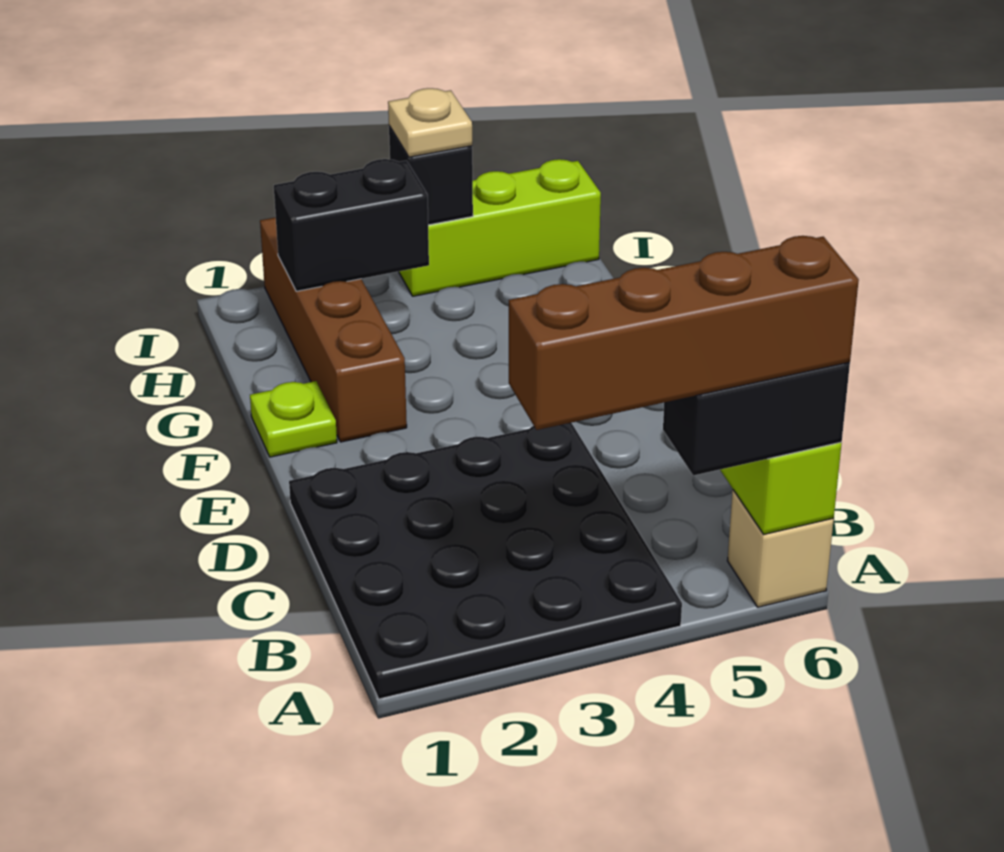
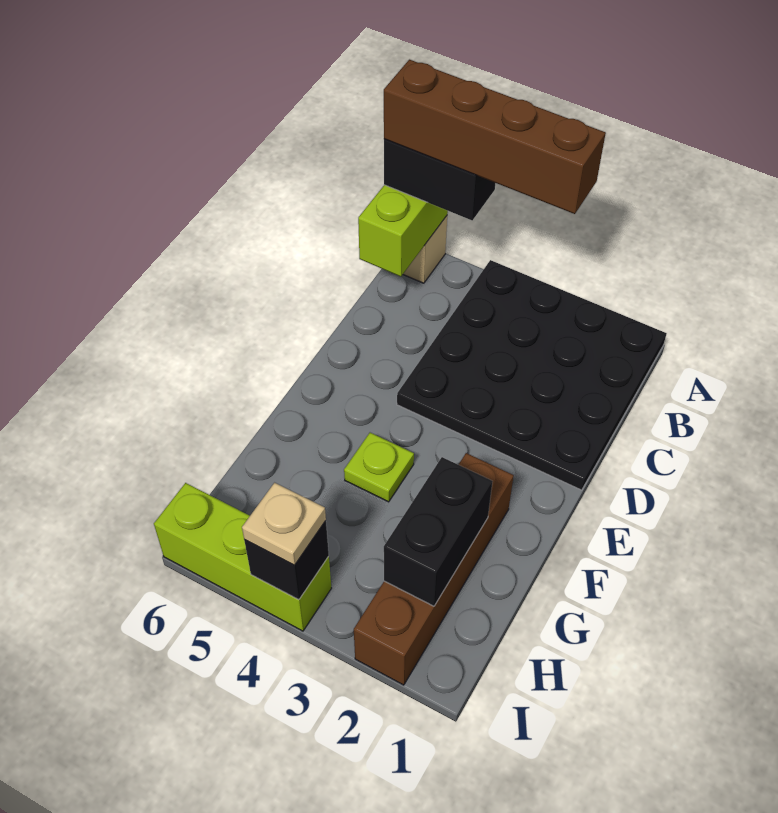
lime plate F1 level 1 -> lime plate F4 level 1
black brick H2:H3 level 2 -> black brick G2:H2 level 2

